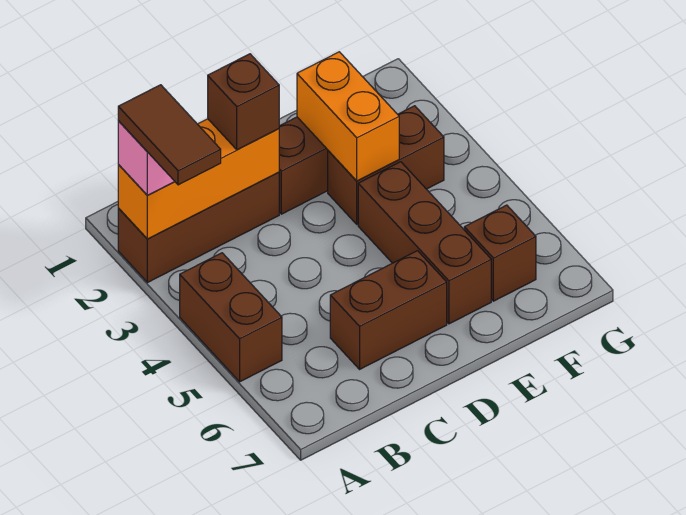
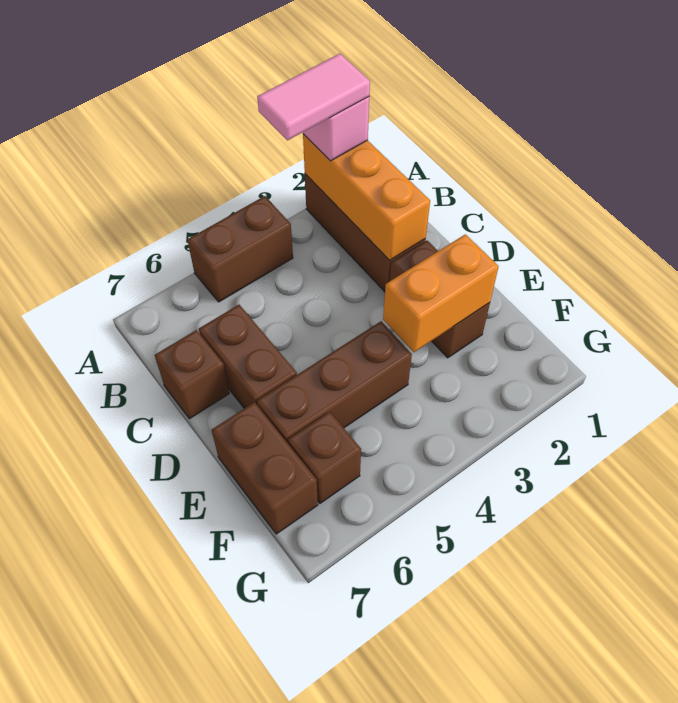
brown tile A2:A3 level 4 -> pink tile A2:A3 level 4
brown brick C2 level 3 -> brown brick C7 level 1
brown brick E3:F3 level 1 -> brown brick E7:F7 level 1

